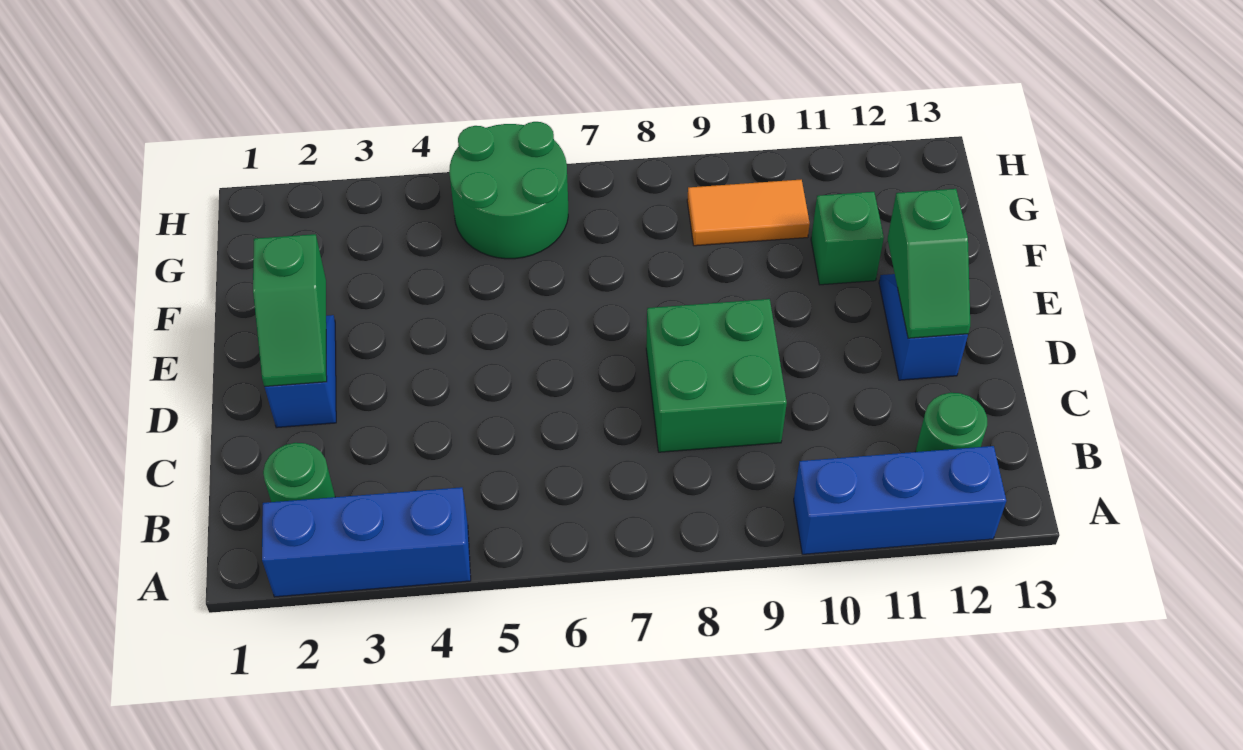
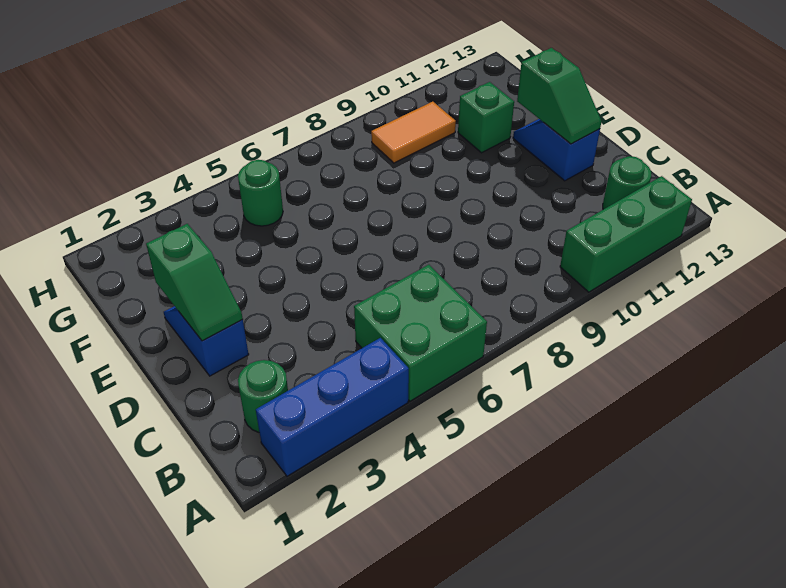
blue brick A10:A12 level 1 -> green brick A10:A12 level 1
green brick C8:D9 level 1 -> green brick A5:B6 level 1
green round brick G5:H6 level 1 -> green round brick G5 level 1

